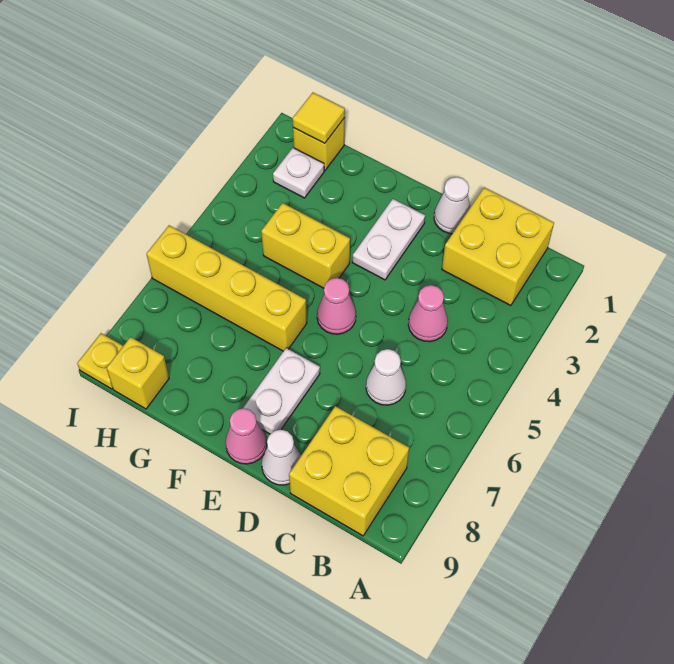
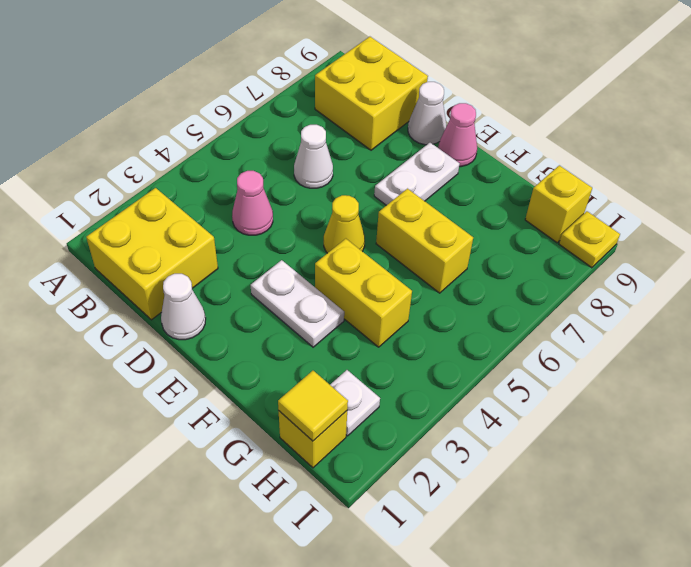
white plate E2:E3 level 1 -> white plate E3:F3 level 1
pink cone E5 level 1 -> yellow cone E5 level 1
yellow brick F6:I6 level 1 -> yellow brick F6:G6 level 1

